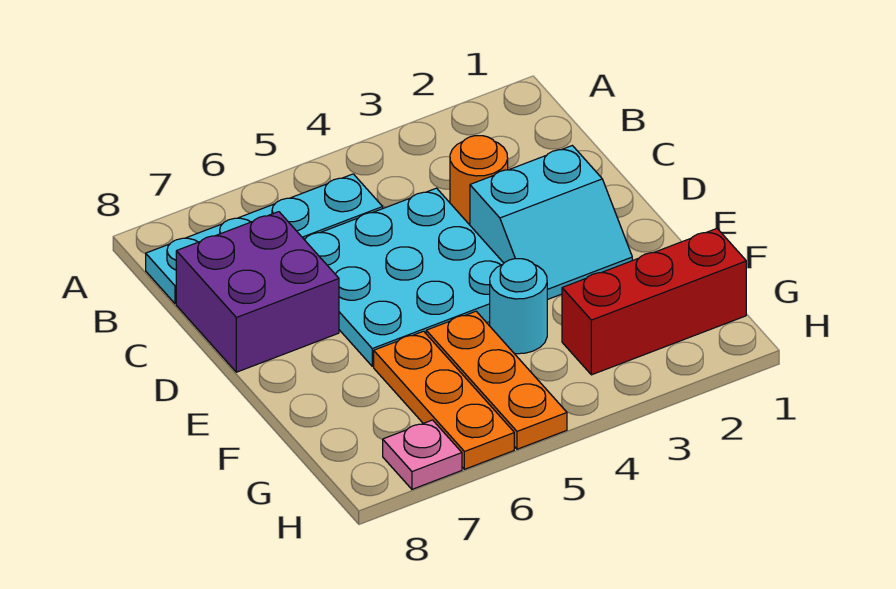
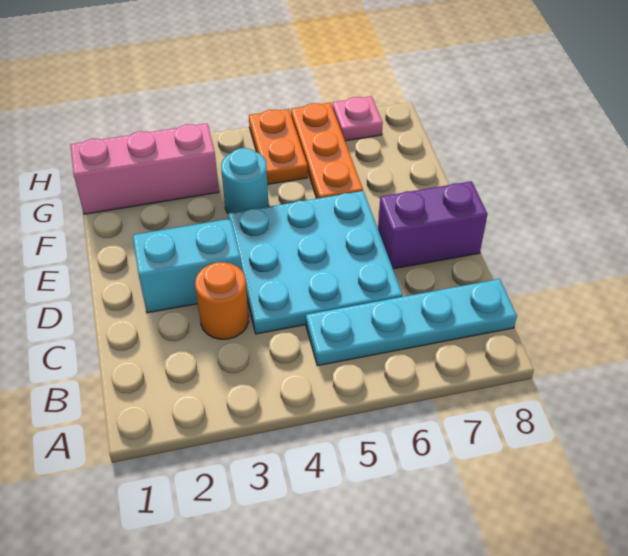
purple brick C7:D8 level 1 -> purple brick D7:D8 level 1
orange plate F5:H5 level 1 -> orange plate G5:H5 level 1
red brick G1:G3 level 1 -> pink brick G1:G3 level 1

